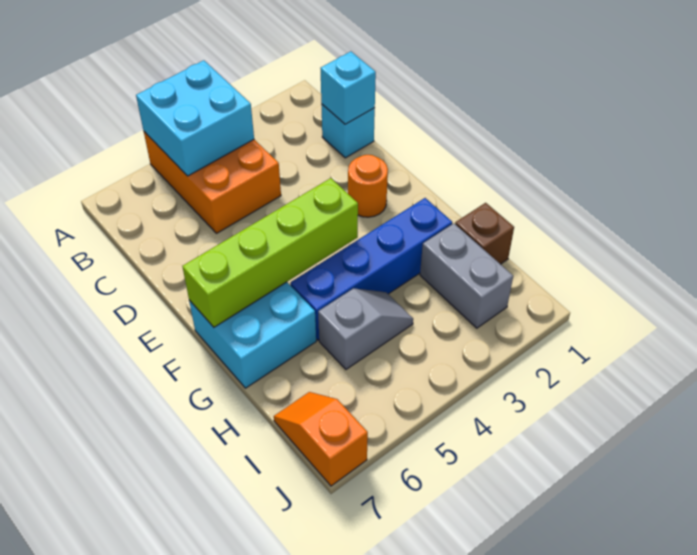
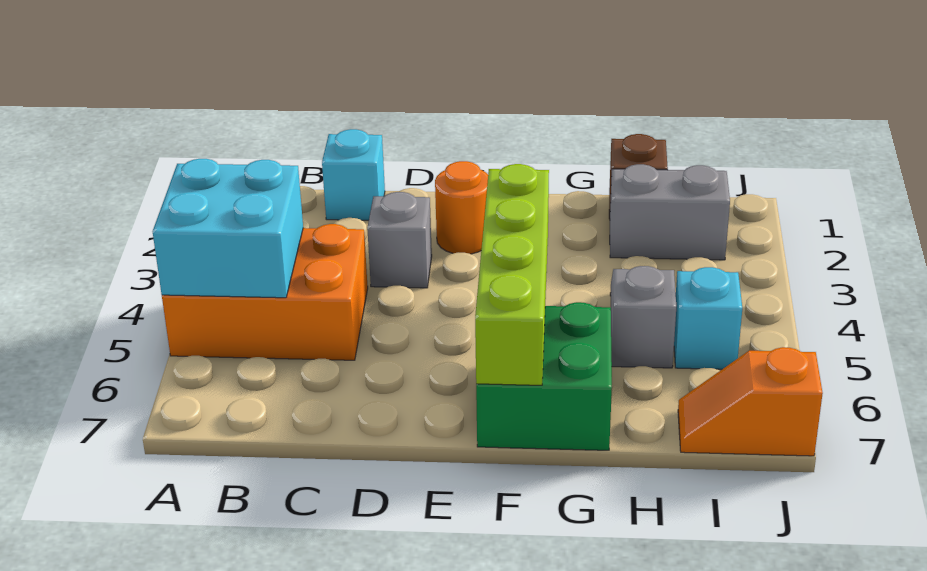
cyan brick C1 level 2 -> cyan brick I5 level 1
none -> grey brick D3 level 1
cyan brick F6:G7 level 1 -> green brick F6:G7 level 1
blue brick G2:G5 level 1 -> none

